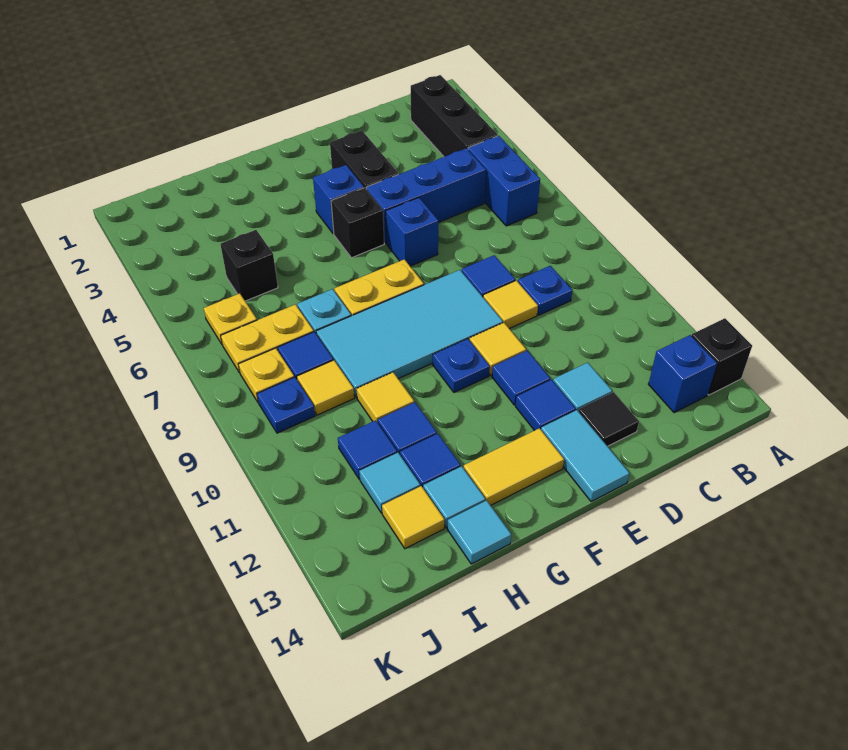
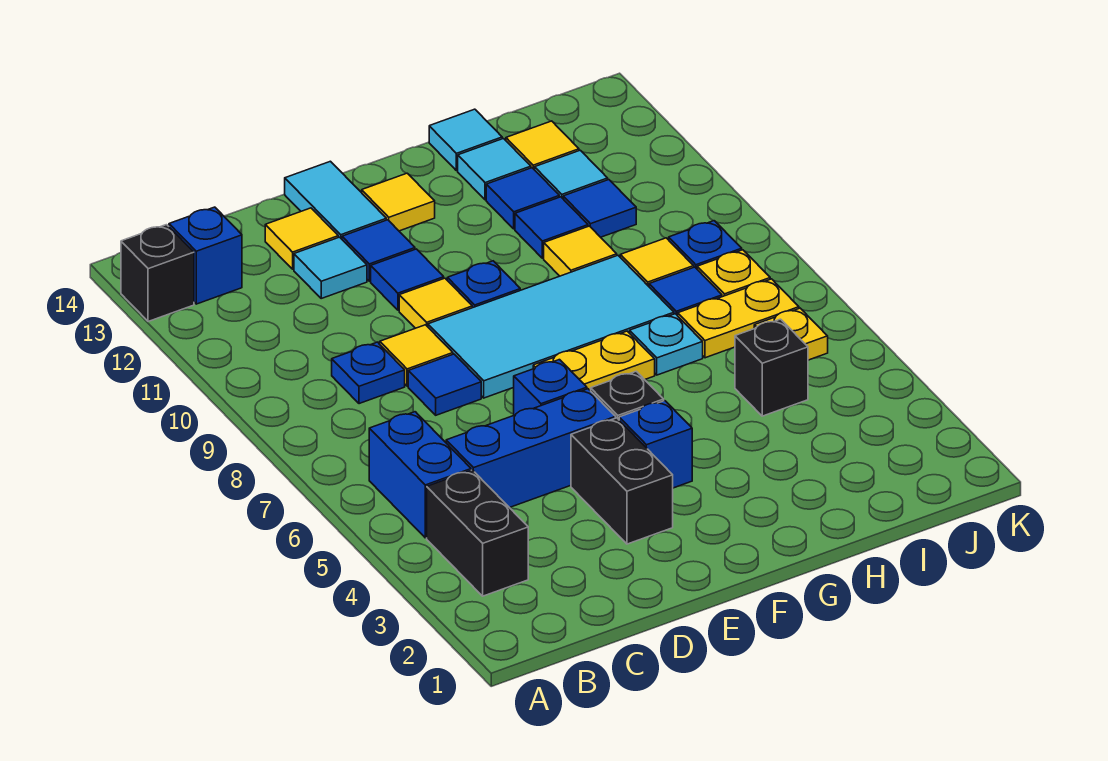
black brick B2:B4 level 1 -> black brick B3:B4 level 1
black tile D13 level 1 -> yellow tile D13 level 1
yellow tile F13:G13 level 1 -> yellow tile F13 level 1

